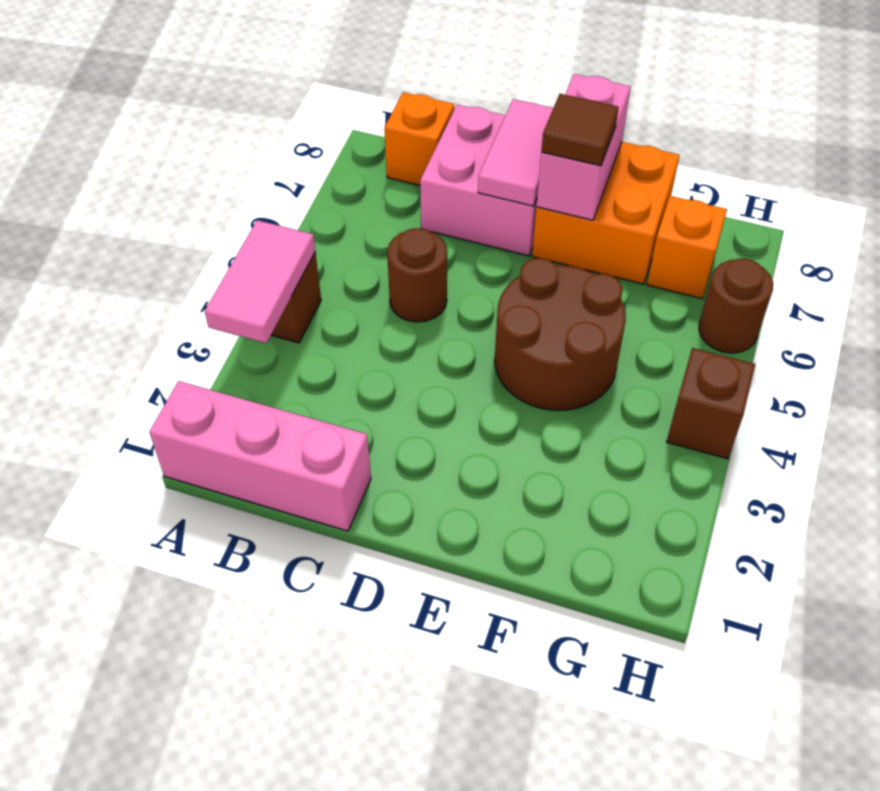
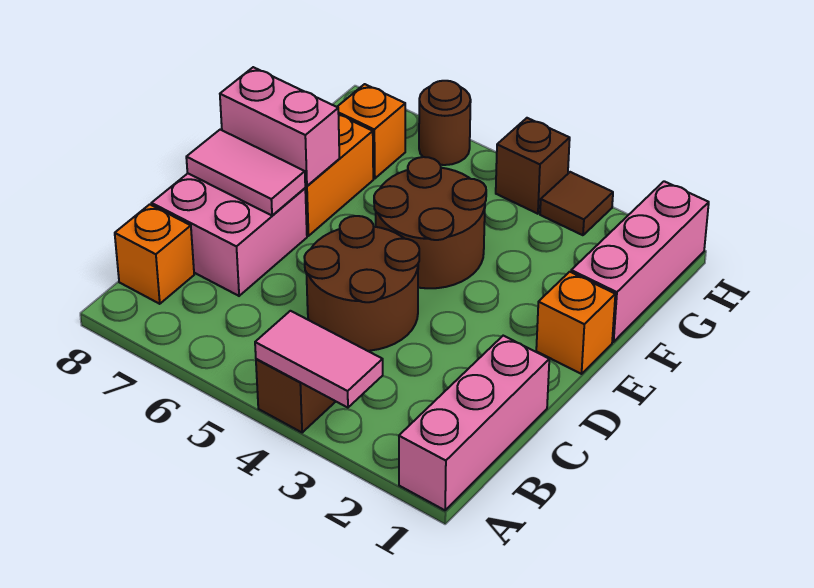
brown round brick C5 level 1 -> brown round brick C4:D5 level 1
none -> orange brick E1 level 1
brown tile E7 level 3 -> brown tile H3 level 1
none -> pink brick F1:H1 level 1

